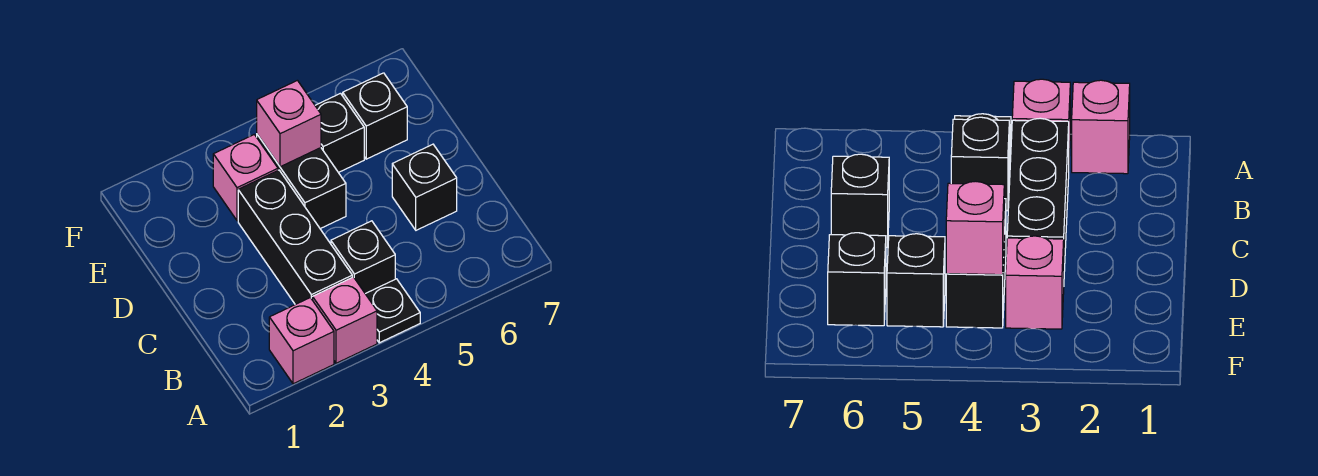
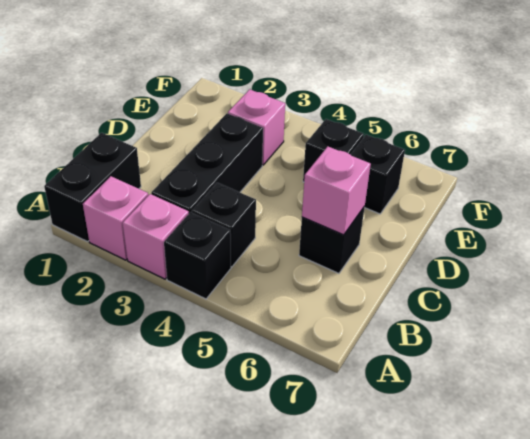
black plate A4 level 1 -> black brick A4 level 1
black brick D4:E4 level 1 -> black brick A1:B1 level 1
pink brick E4 level 2 -> pink brick C6 level 2

